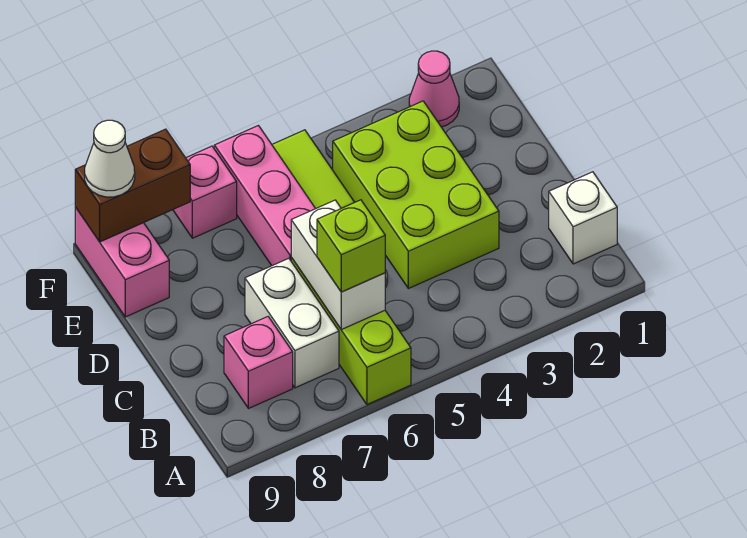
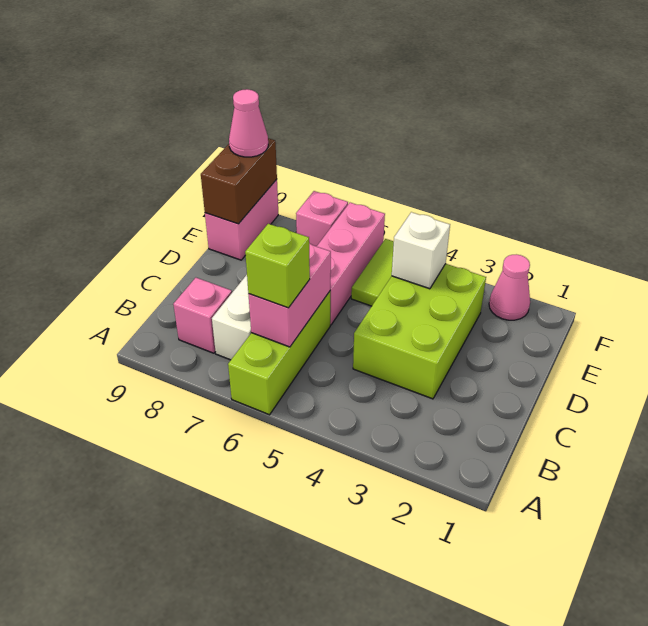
white brick B1 level 1 -> white brick E4 level 2
white brick B6:C6 level 2 -> pink brick B6:C6 level 2
brown brick F8:F9 level 2 -> brown brick E9:F9 level 2
white cone F9 level 3 -> pink cone F9 level 3

